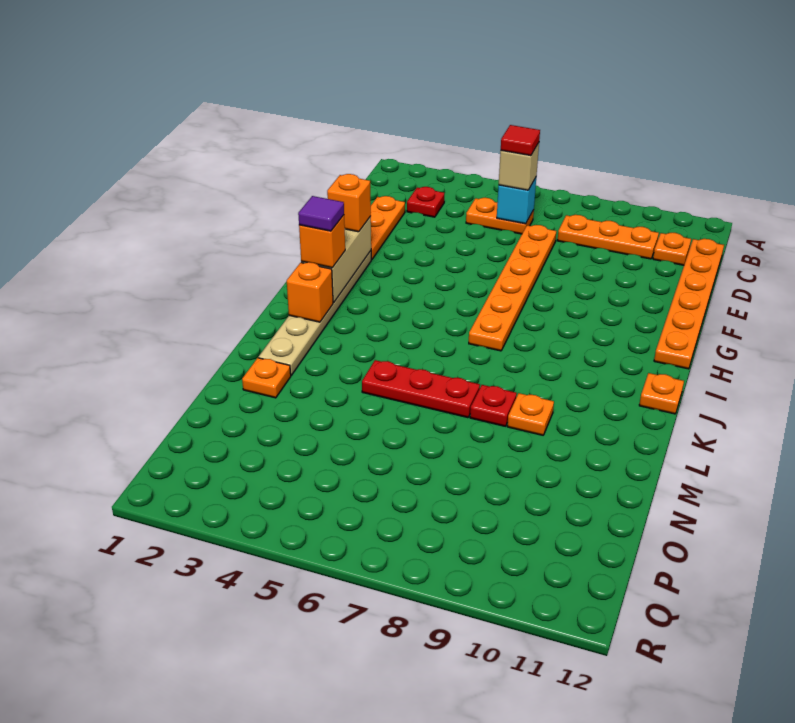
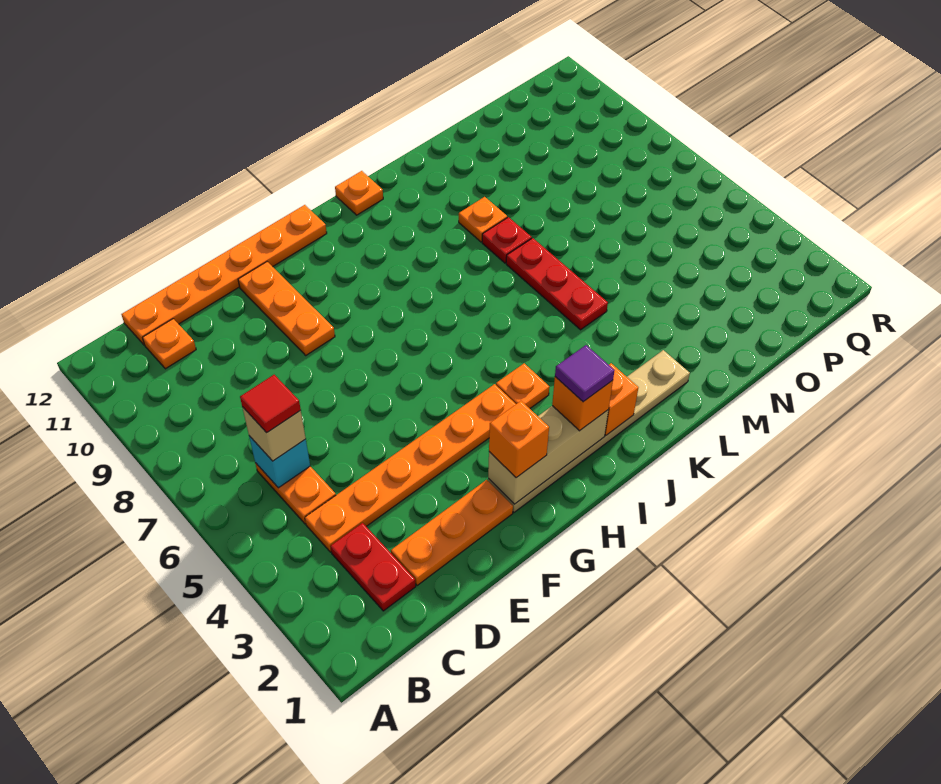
red plate C3 level 1 -> red plate C2:C3 level 1
orange plate C8:C10 level 1 -> orange plate F9:F11 level 1
orange plate D7:I7 level 1 -> orange plate C4:H4 level 1
orange plate M2 level 1 -> orange plate I4 level 1

